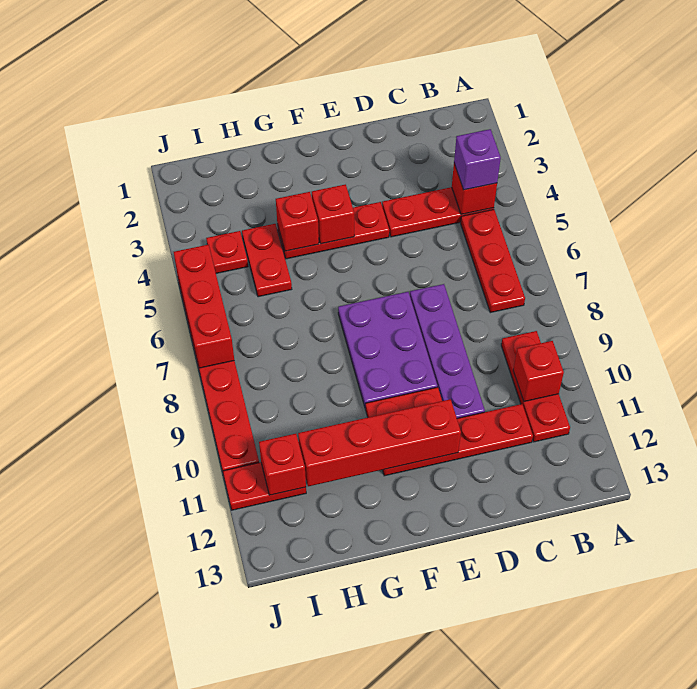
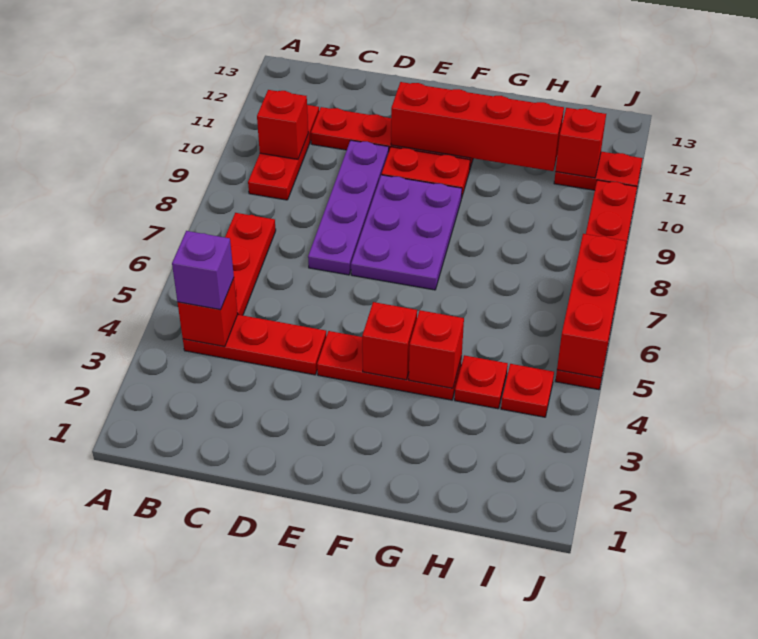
red plate H4:H5 level 1 -> red plate H4 level 1

